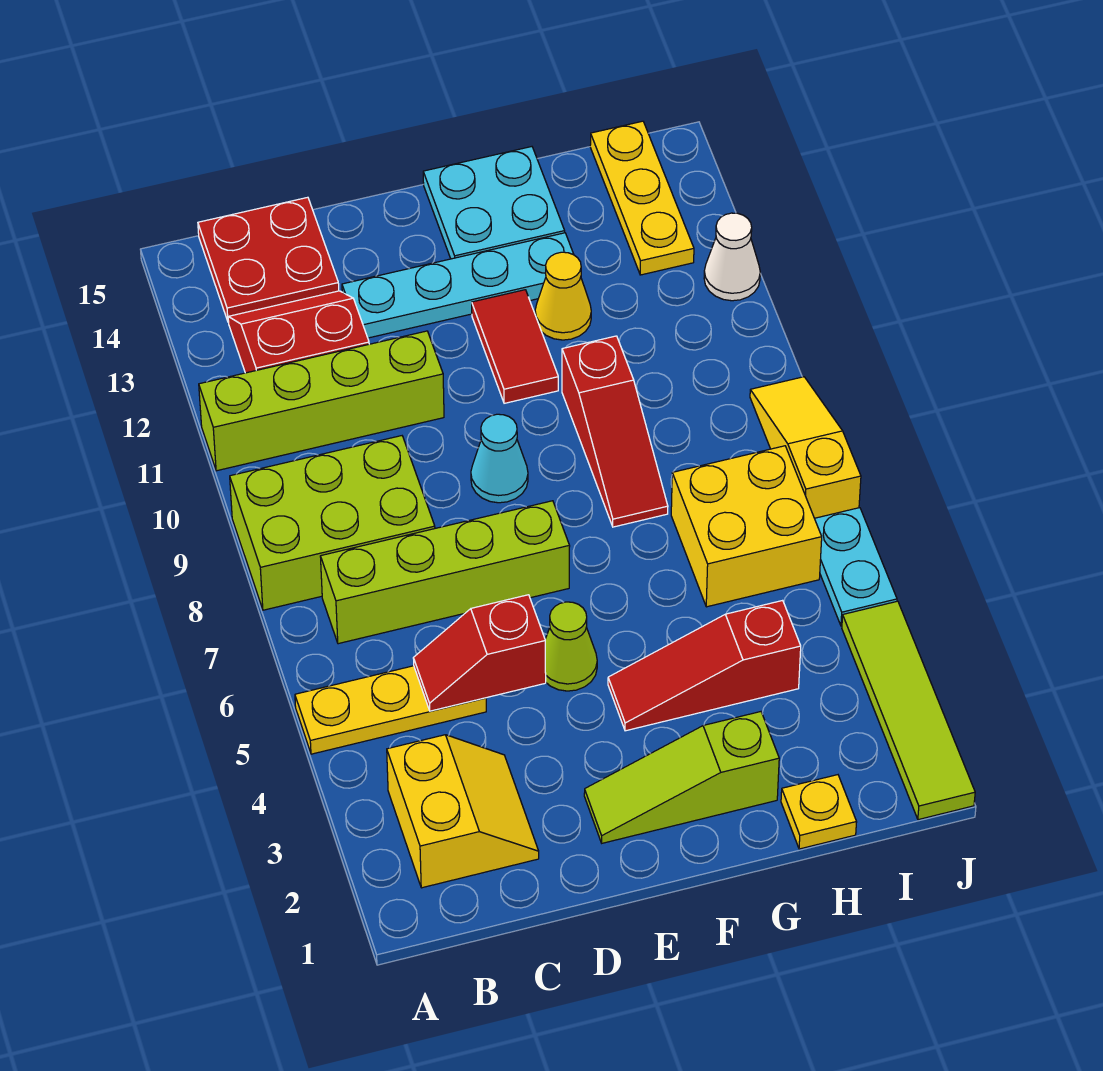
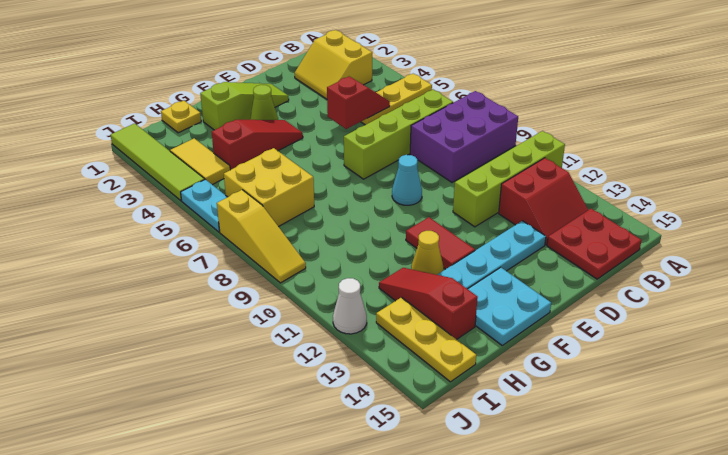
lime brick A8:C9 level 1 -> purple brick A8:C9 level 1
lime cone E5 level 1 -> lime cone F3 level 1
red slope G8:G10 level 1 top 10 -> red slope H12:H14 level 1 top 14
none -> yellow tile I3:I4 level 1

